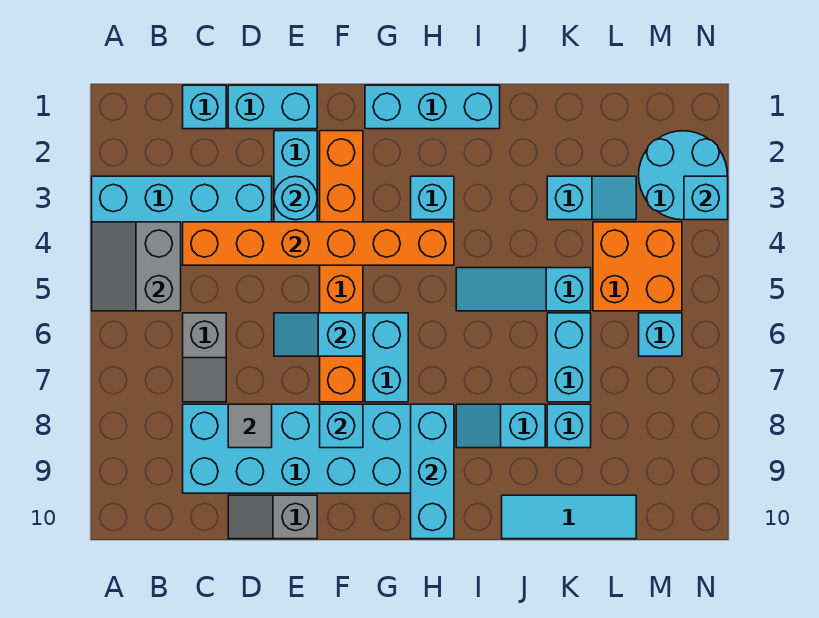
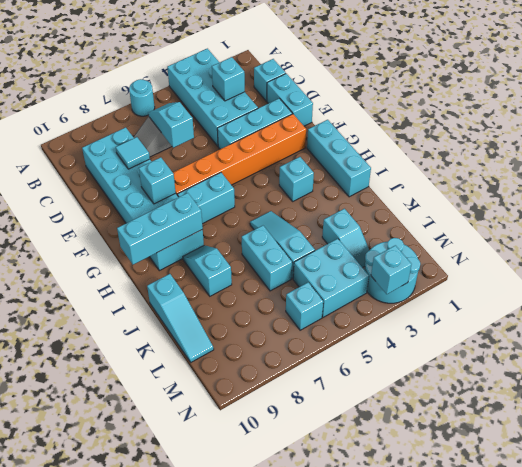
grey slope A4:B5 level 2 top B -> none
orange brick C4:H4 level 2 -> none
grey tile D8 level 2 -> cyan tile D8 level 2
grey slope D10:E10 level 1 top E -> none
cyan round brick E3 level 2 -> cyan round brick A6 level 1
cyan slope E6:F6 level 2 top F -> cyan slope C6:D6 level 2 top D
cyan tile J10:L10 level 1 -> cyan slope J10:L10 level 1 top J
cyan brick K6:K7 level 1 -> cyan brick J6:K6 level 1
cyan brick K8 level 1 -> cyan brick C3 level 2
orange brick L4:M5 level 1 -> cyan brick L4:M5 level 1

